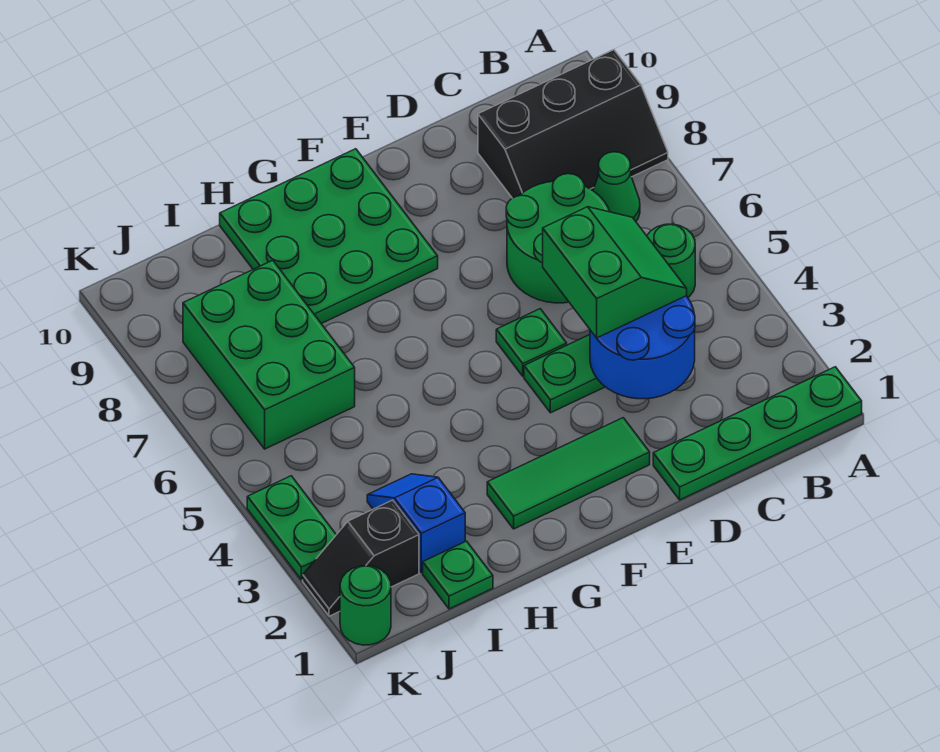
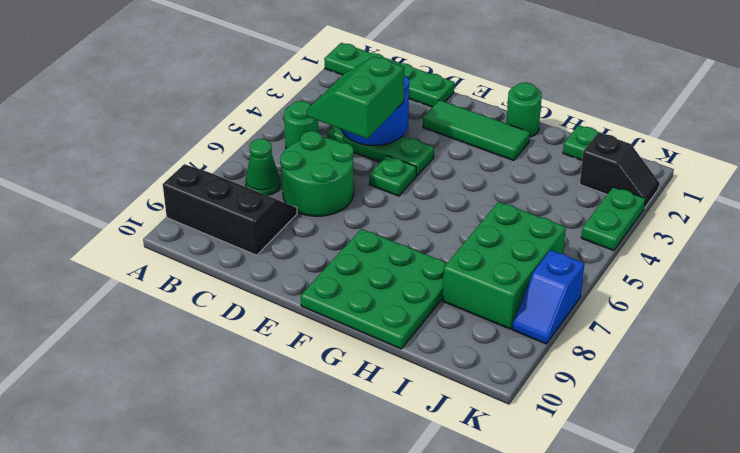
blue slope I2:I3 level 1 top 2 -> blue slope K7:K8 level 1 top 7
green round brick K1 level 1 -> green round brick G1 level 1

